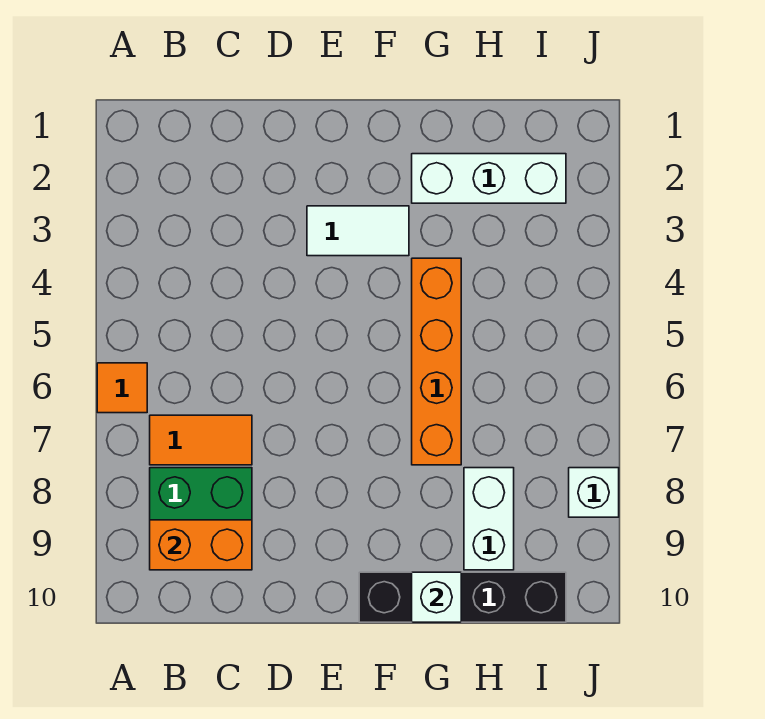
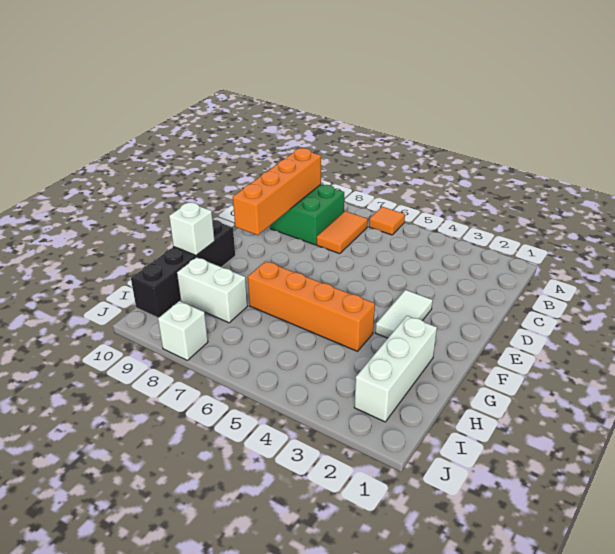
orange brick B9:C9 level 2 -> orange brick B9:E9 level 2

